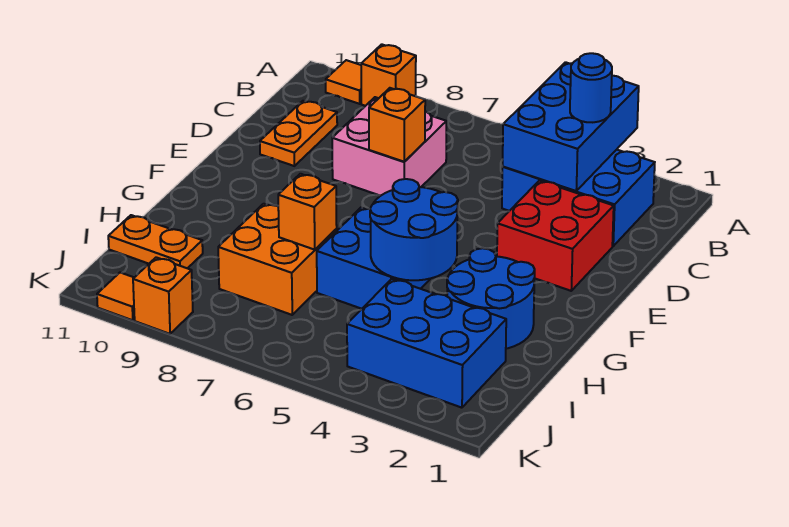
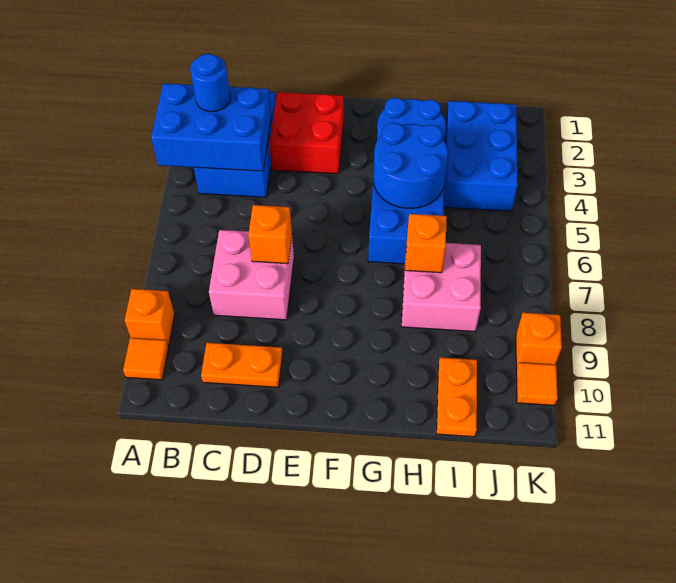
orange brick H7:I8 level 1 -> pink brick H7:I8 level 1

